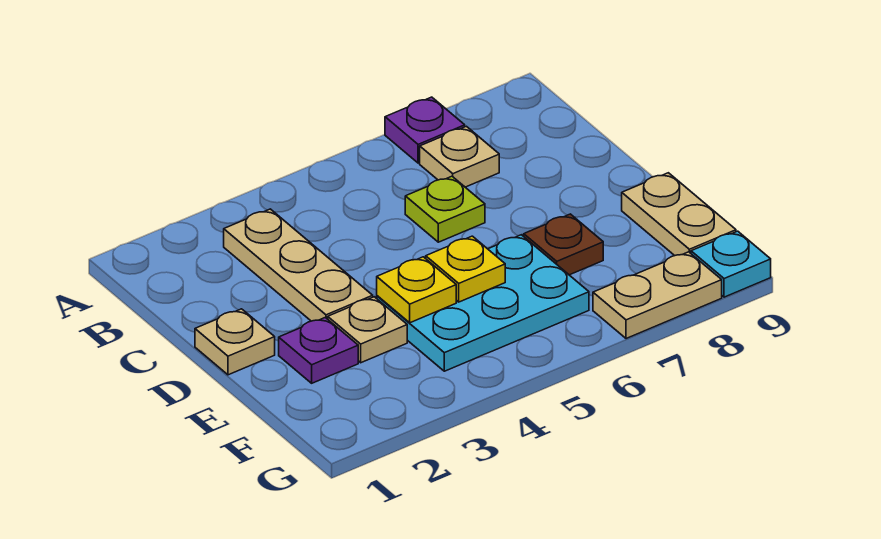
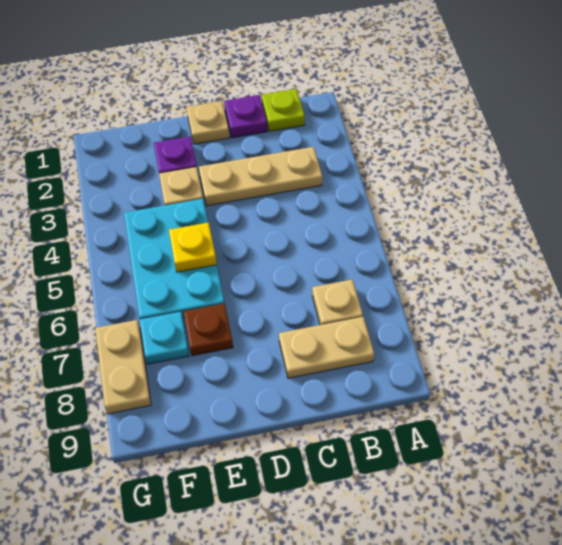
purple plate A7 level 1 -> purple plate C1 level 1
lime plate C6 level 1 -> lime plate B1 level 1
yellow plate E4 level 2 -> none
tan plate E9:F9 level 1 -> tan plate B8:C8 level 1
cyan plate G9 level 1 -> cyan plate F7 level 1

